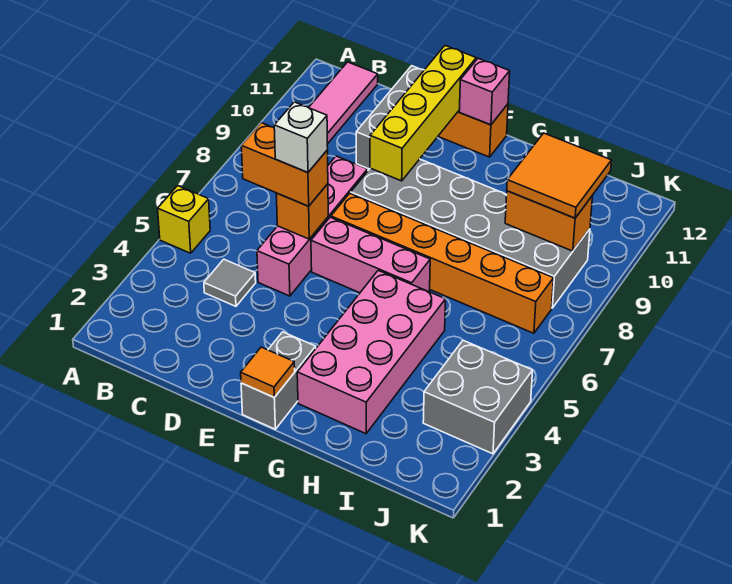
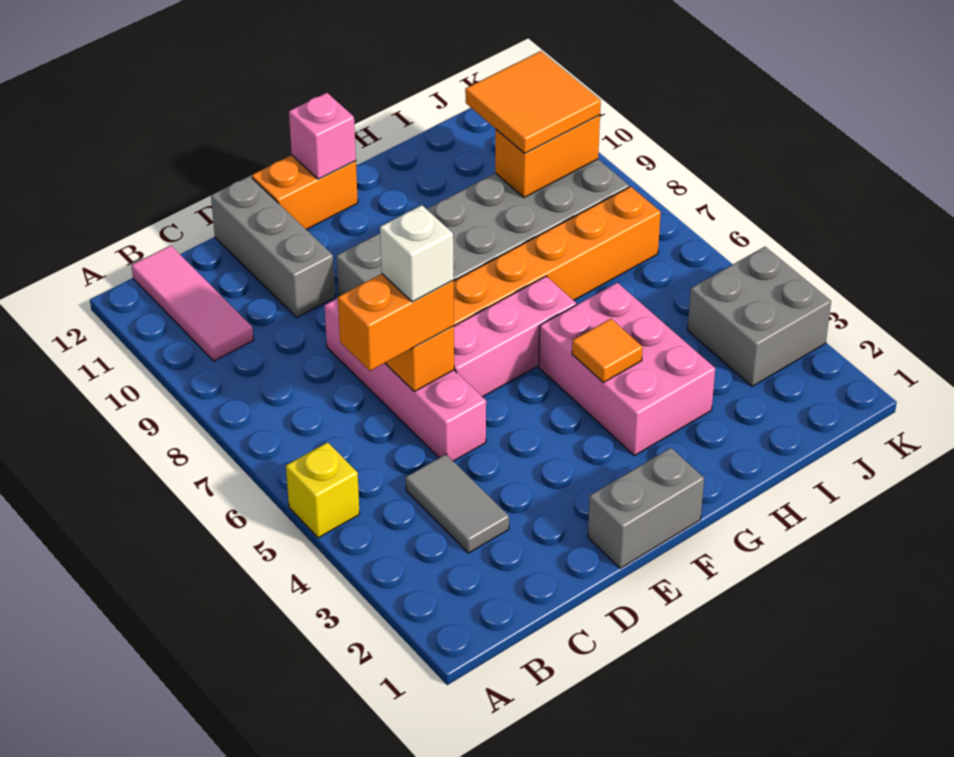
grey tile C4 level 1 -> grey tile C3:C4 level 1
yellow brick E9:E12 level 2 -> none
grey brick F1:F2 level 1 -> grey brick E1:F1 level 1
orange tile F1 level 2 -> orange tile G4 level 2
pink brick G2:H5 level 1 -> pink brick G3:H5 level 1

